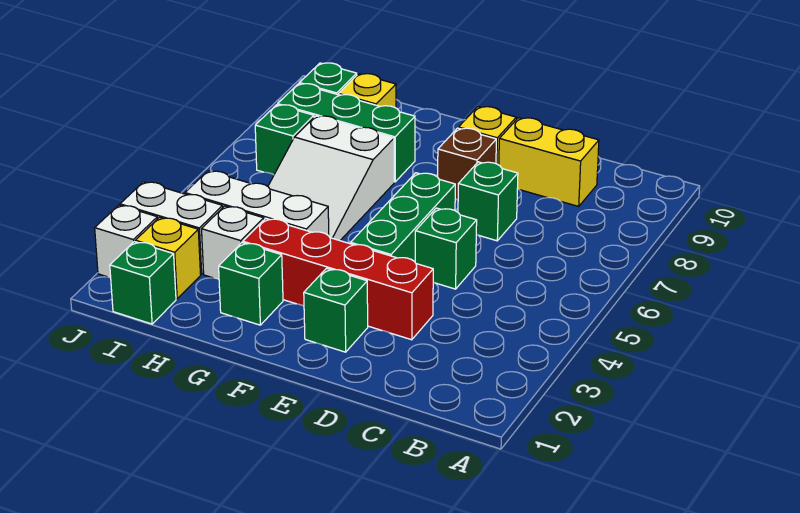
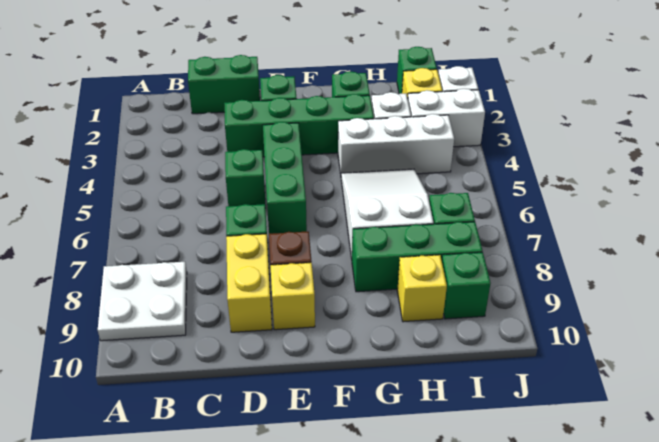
none -> white plate A8:B9 level 1
none -> green brick C1:D1 level 1
yellow brick C9:D9 level 1 -> yellow brick D8:D9 level 1
red brick D3:G3 level 1 -> green brick D3:G3 level 1

